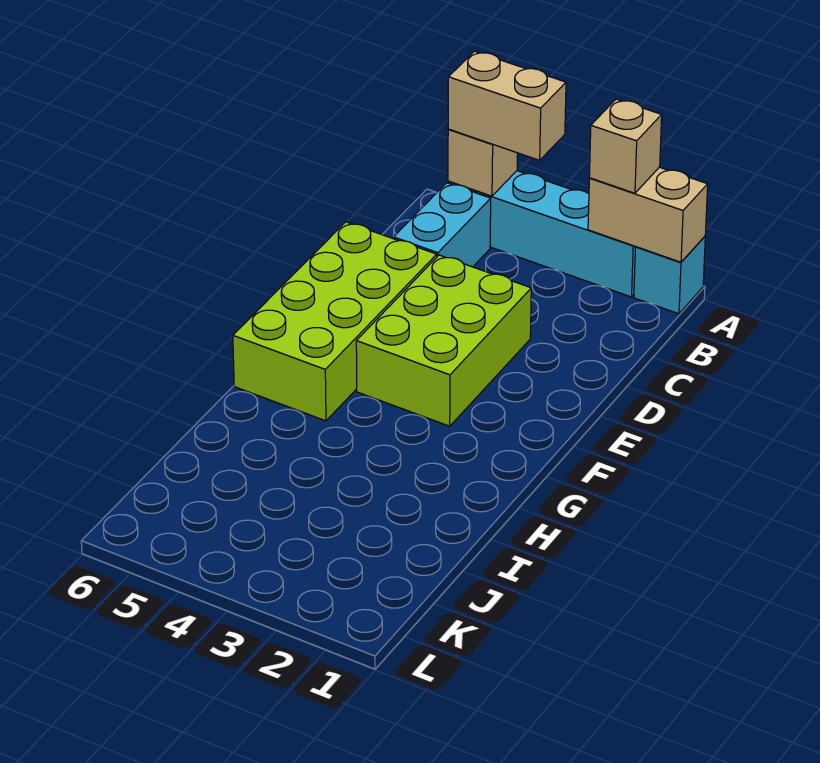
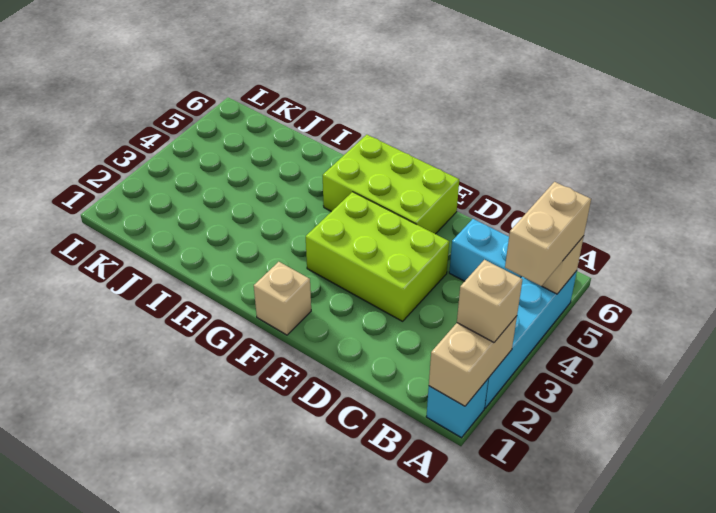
lime brick D5:G6 level 1 -> lime brick E5:G6 level 1
none -> tan brick F1 level 1

